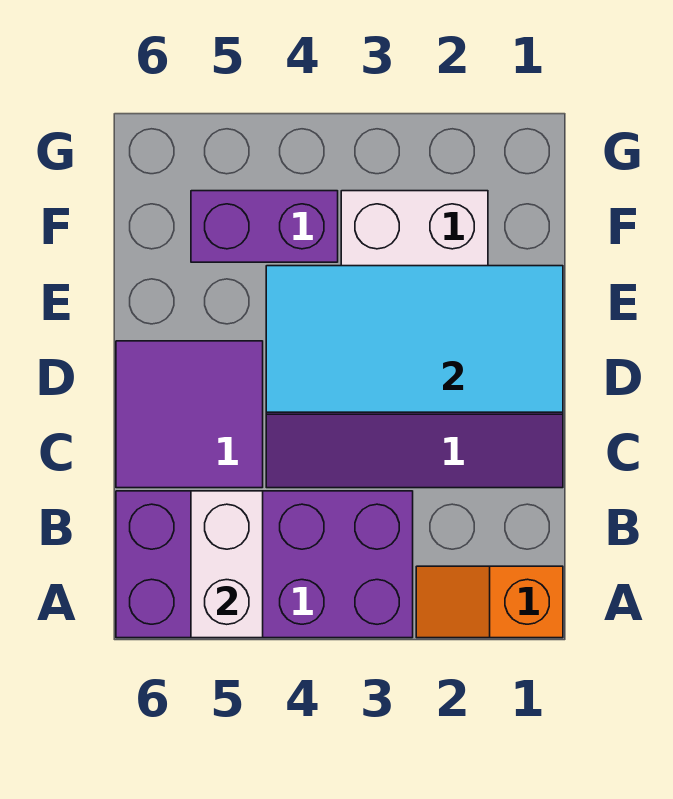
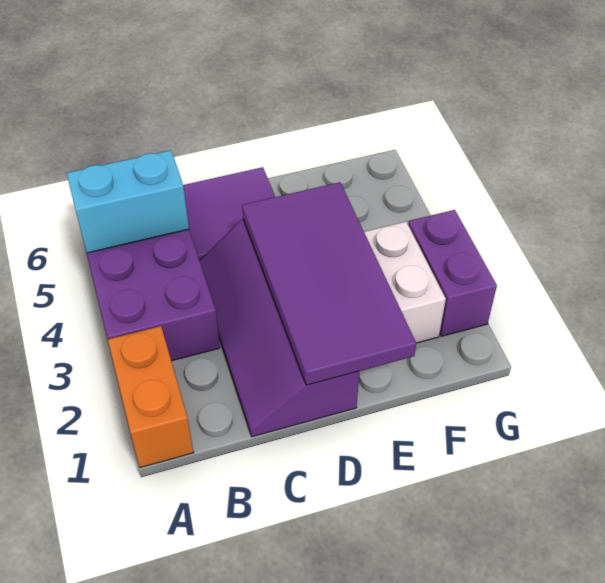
orange slope A1:A2 level 1 top 1 -> orange brick A1:A2 level 1
white brick A5:B5 level 2 -> cyan brick A5:B5 level 2
cyan tile D1:E4 level 2 -> purple tile D1:E4 level 2
purple brick F4:F5 level 1 -> purple brick G2:G3 level 1

